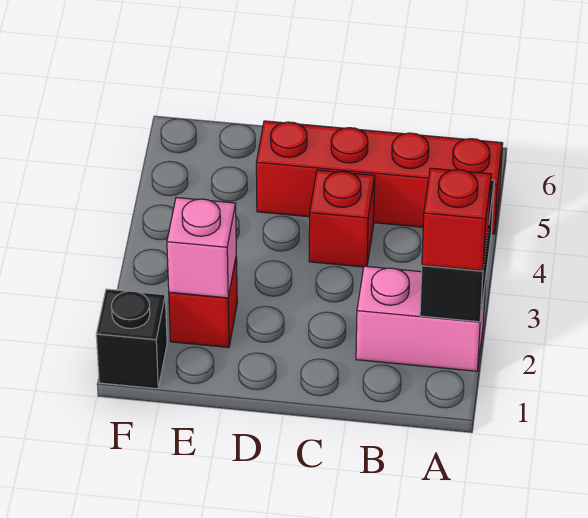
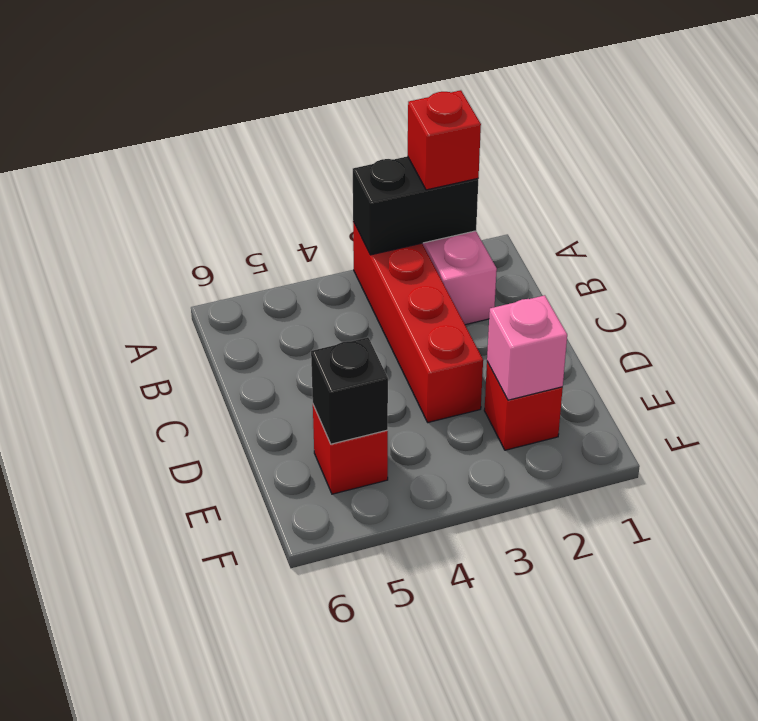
red brick A5:D5 level 1 -> red brick A3:D3 level 1
red brick C4 level 1 -> red brick E5 level 1
black brick F1 level 1 -> black brick E5 level 2

